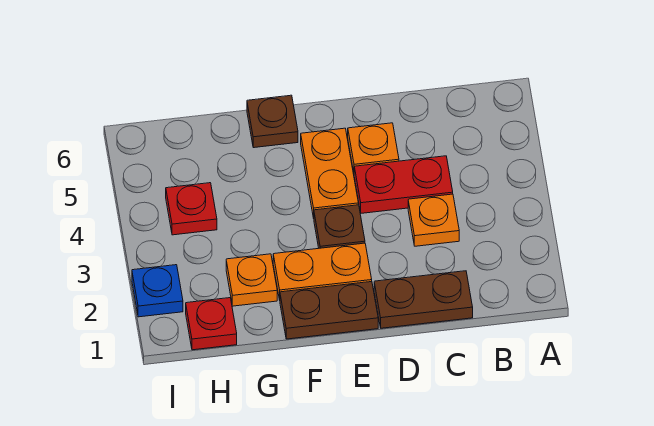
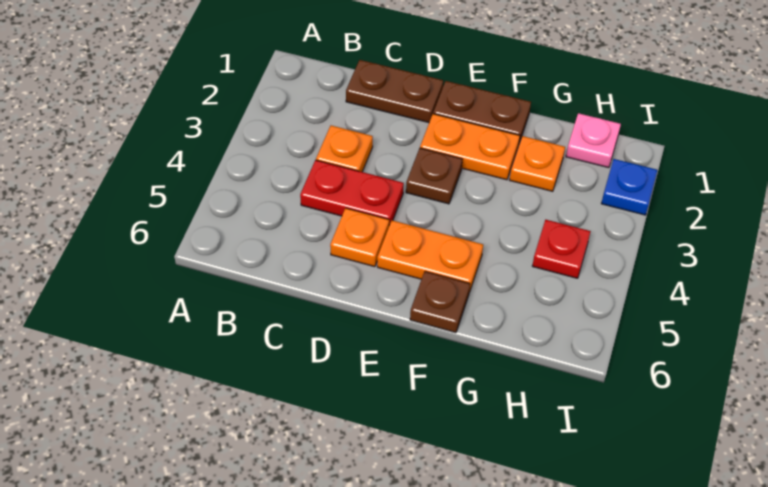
orange plate E4:E5 level 1 -> orange plate E5:F5 level 1
red plate H1 level 1 -> pink plate H1 level 1

